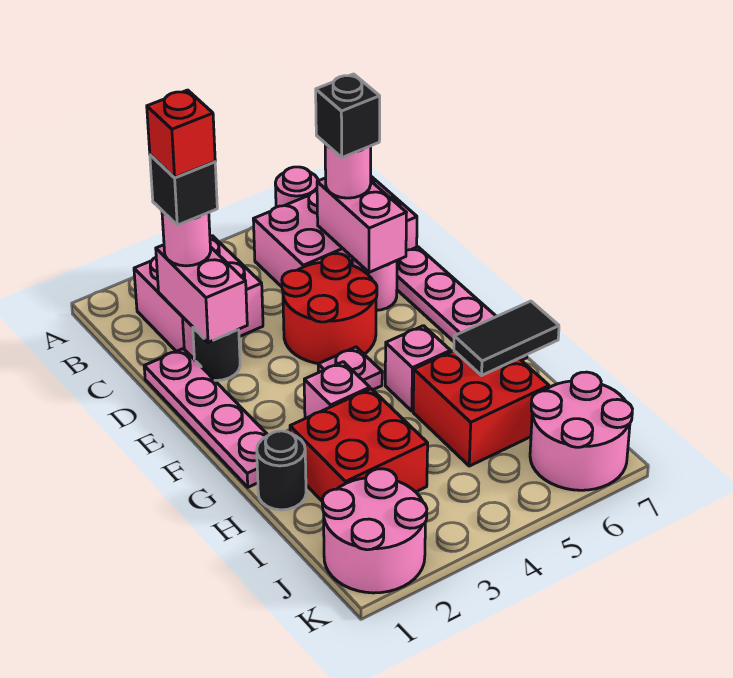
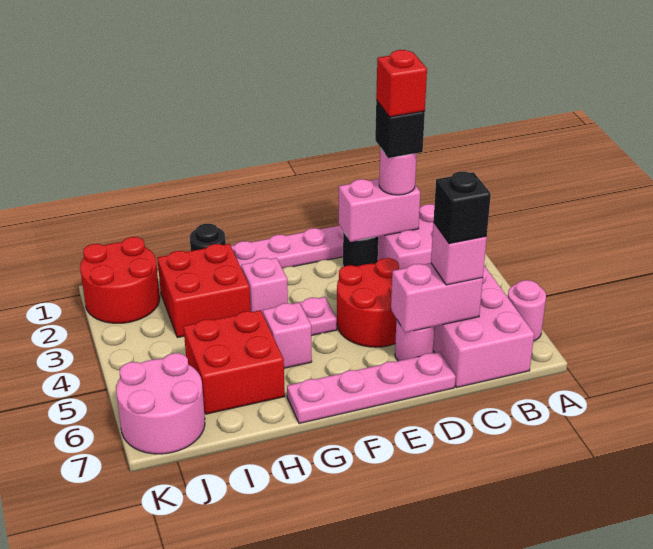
pink round brick C6 level 3 -> pink brick C6 level 3
black tile H6:H7 level 2 -> none
pink round brick J1:K2 level 1 -> red round brick J1:K2 level 1

